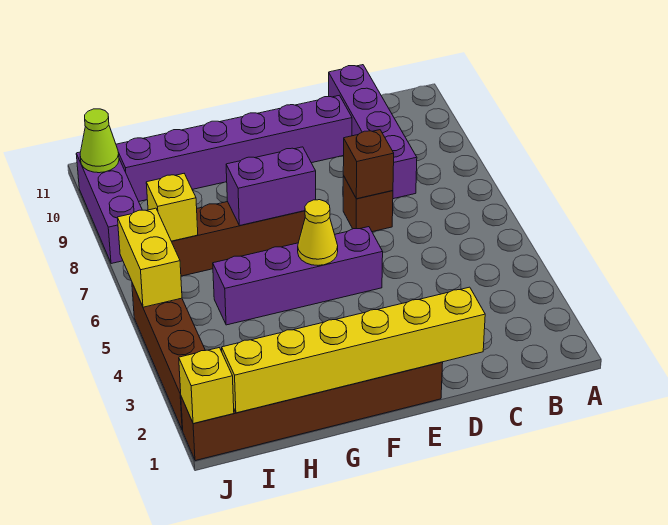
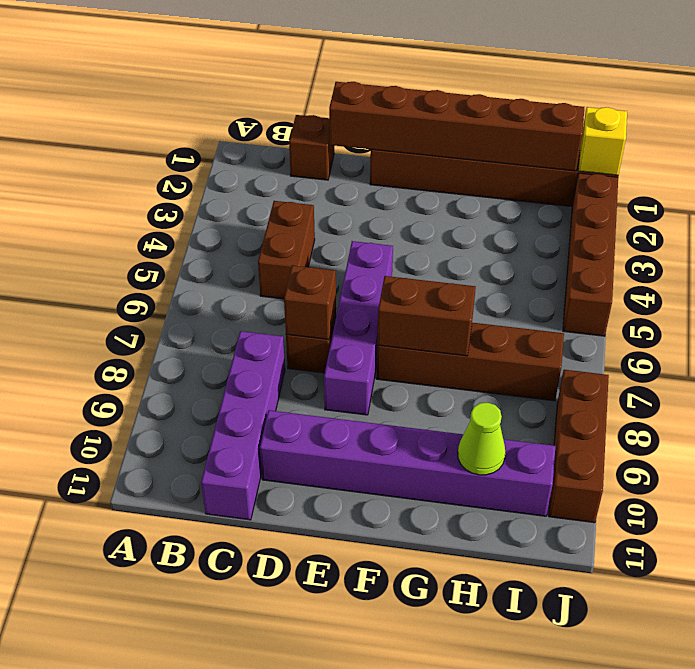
none -> brown brick C1 level 1
none -> brown brick C4:C5 level 1
yellow brick D1:I1 level 2 -> brown brick D1:I1 level 2
purple brick E5:H5 level 1 -> purple brick E5:E8 level 1
yellow cone F5 level 2 -> none
purple brick F7:G7 level 2 -> brown brick F7:G7 level 2
yellow brick I7 level 2 -> none
yellow brick J5:J6 level 2 -> none
purple brick J8:J10 level 1 -> brown brick J8:J10 level 1
lime cone J10 level 2 -> lime cone H10 level 2

